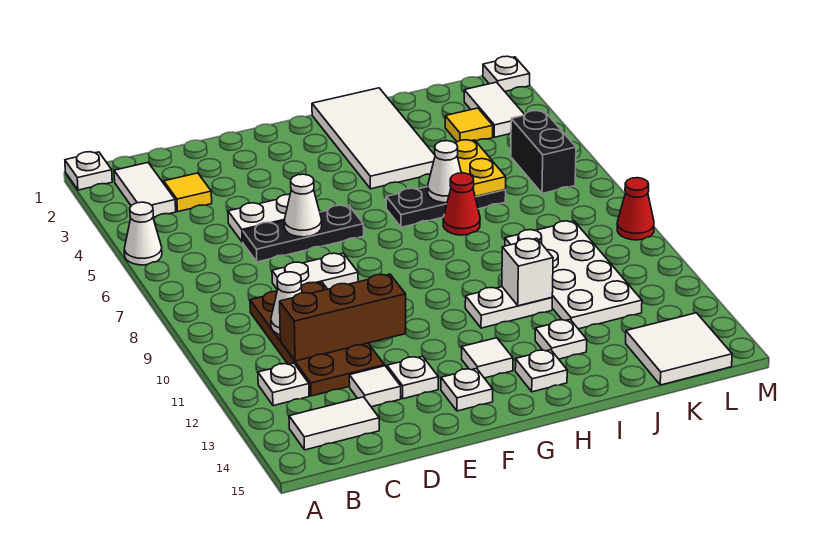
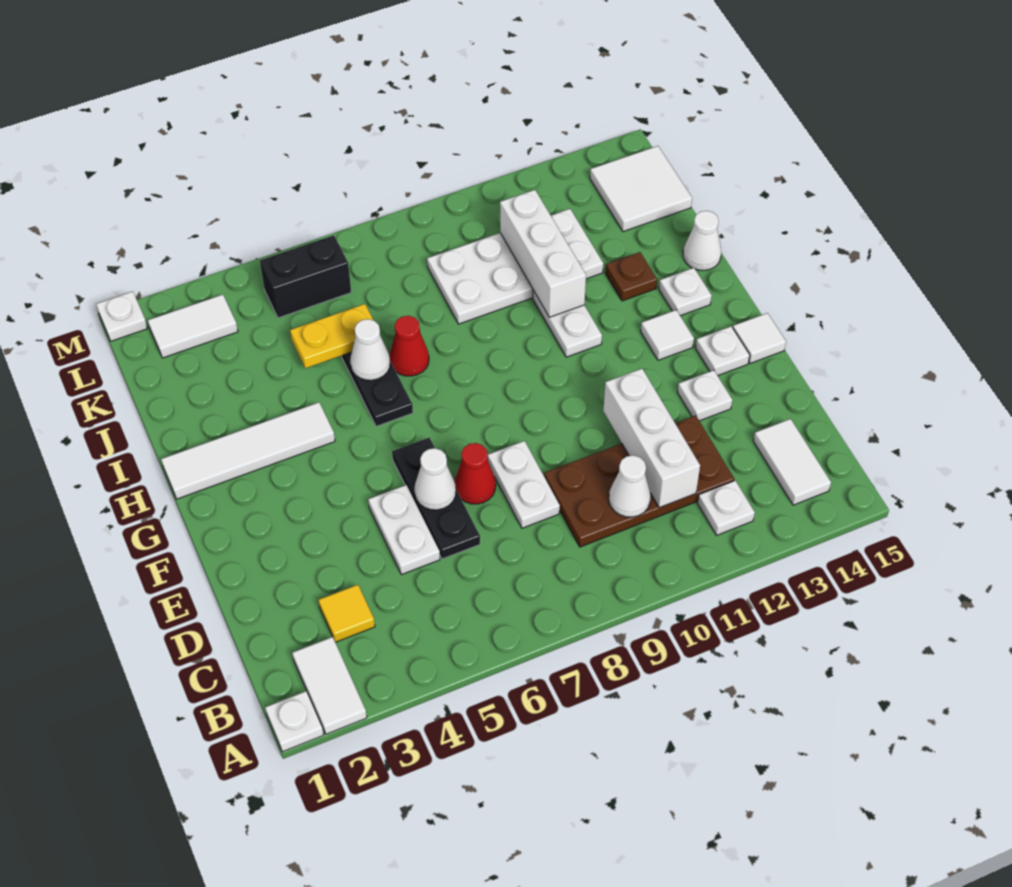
white cone A5 level 1 -> white cone I15 level 1
white tile B2:B3 level 1 -> white tile A2:B2 level 1
brown brick C11:E11 level 2 -> white brick C11:E11 level 2
white tile D13 level 1 -> white tile F15 level 1
white tile H1:I4 level 1 -> white tile H1:H4 level 1
white brick I11 level 2 -> white brick I11:K11 level 2
white plate I13 level 1 -> brown plate I13 level 1
yellow tile K3 level 1 -> none
red cone M9 level 1 -> red cone E7 level 1

